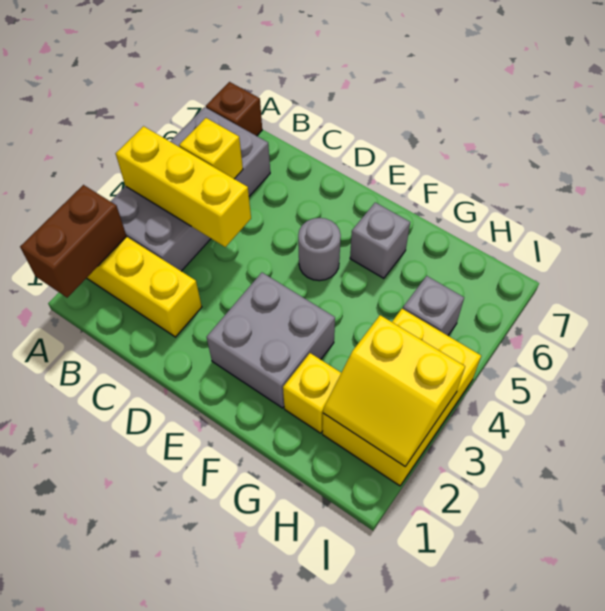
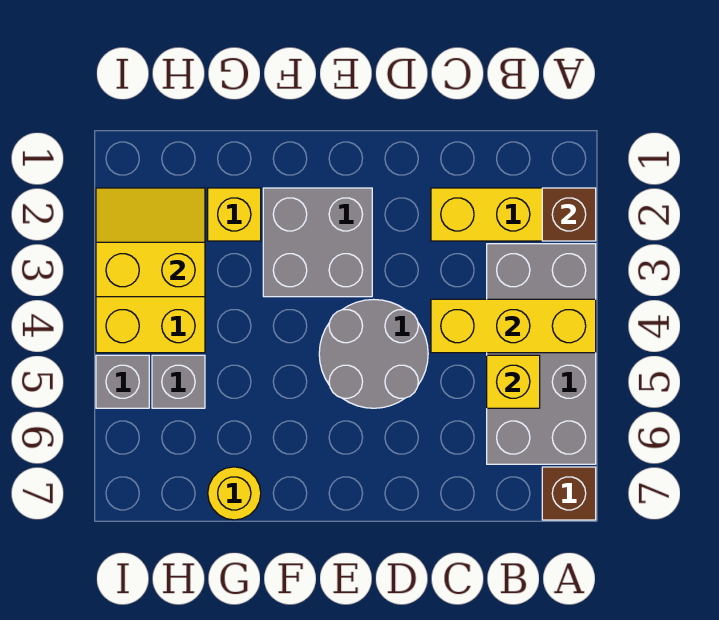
brown brick A1:A2 level 2 -> brown brick A2 level 2
grey round brick E5 level 1 -> grey round brick D4:E5 level 1
grey brick F6 level 1 -> grey brick I5 level 1
none -> yellow round brick G7 level 1

